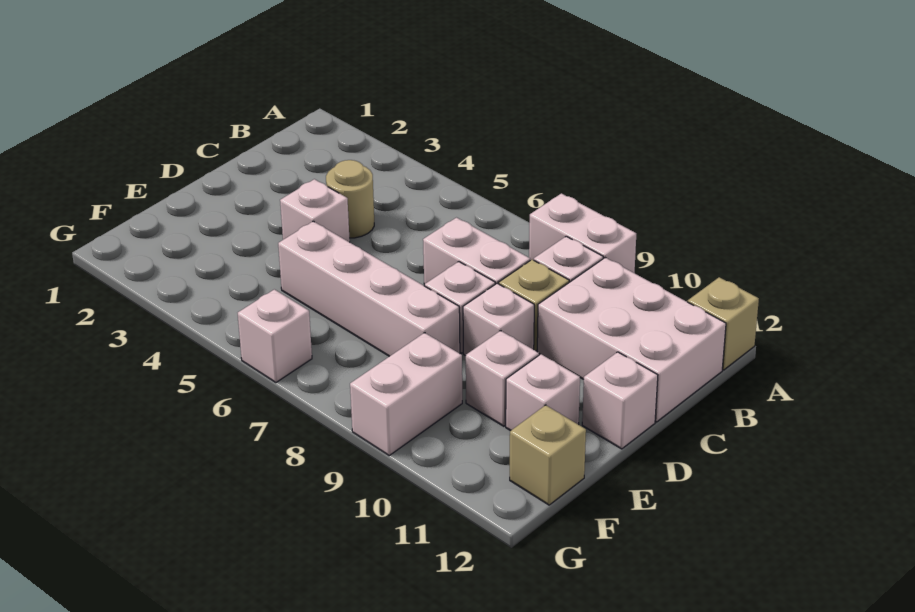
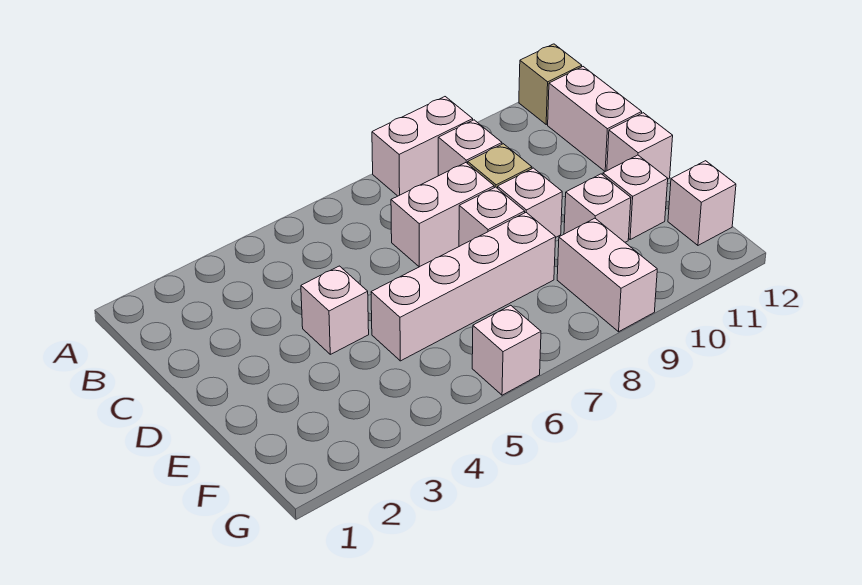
white brick B10:C12 level 1 -> white brick B12:C12 level 1
tan round brick C4 level 1 -> none
tan brick F12 level 1 -> white brick F12 level 1

